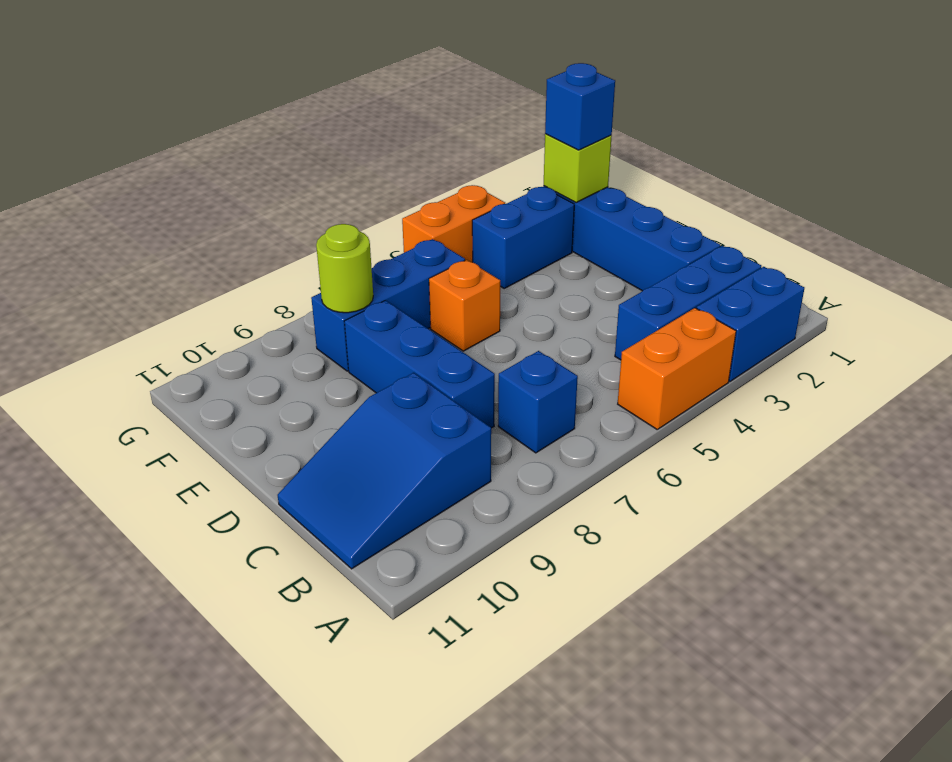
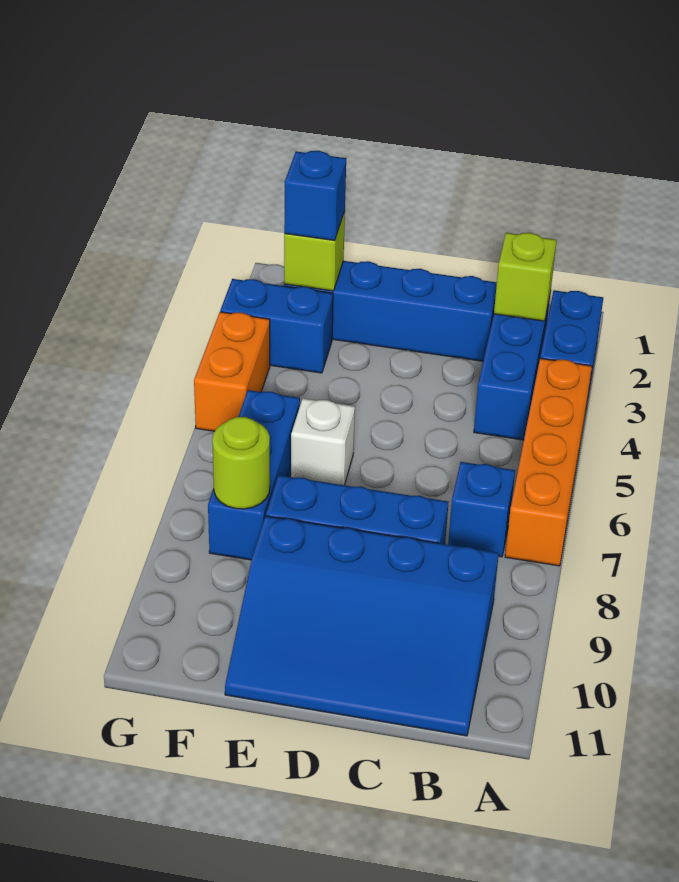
orange brick A4:A5 level 1 -> orange brick A4:A7 level 1
none -> lime brick B2 level 2
blue slope B9:C11 level 1 top 9 -> blue slope B9:E11 level 1 top 9
orange brick E6 level 1 -> white brick E6 level 1
blue brick F3:F4 level 1 -> blue brick F3:G3 level 1

